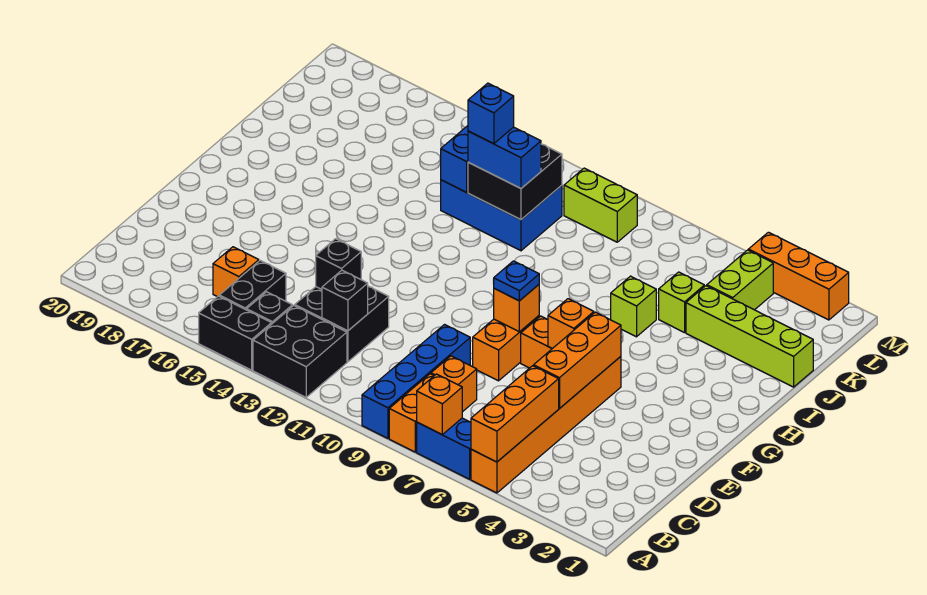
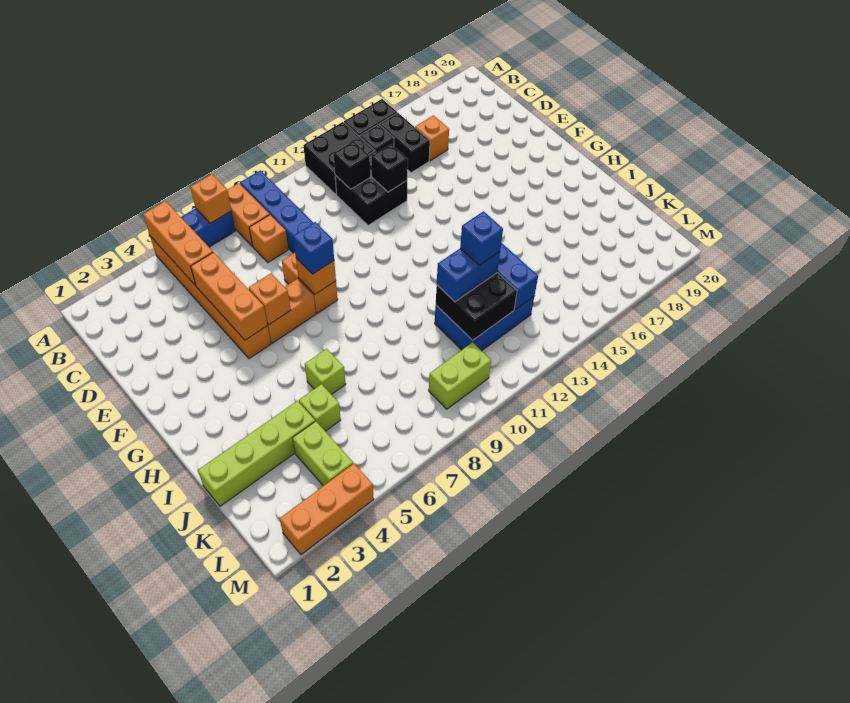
blue plate F8 level 3 -> blue brick F8 level 3

